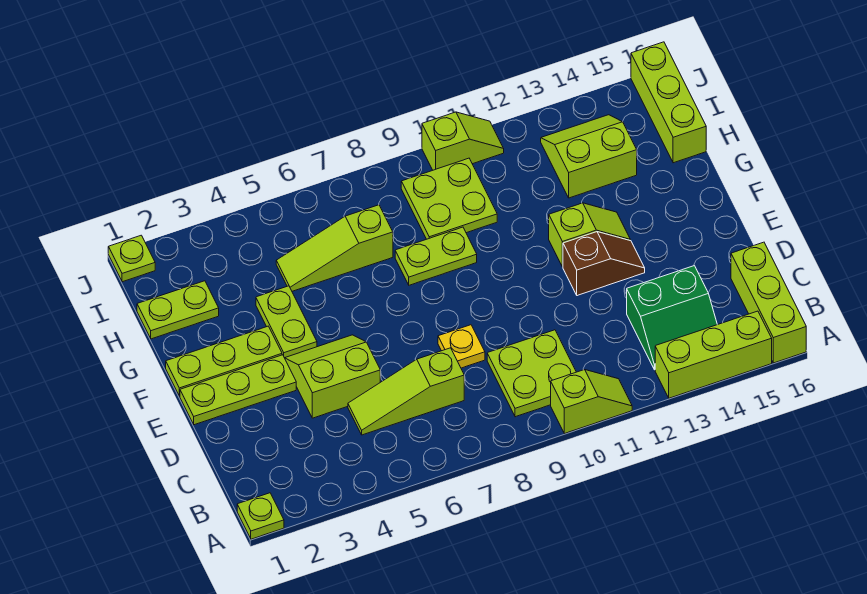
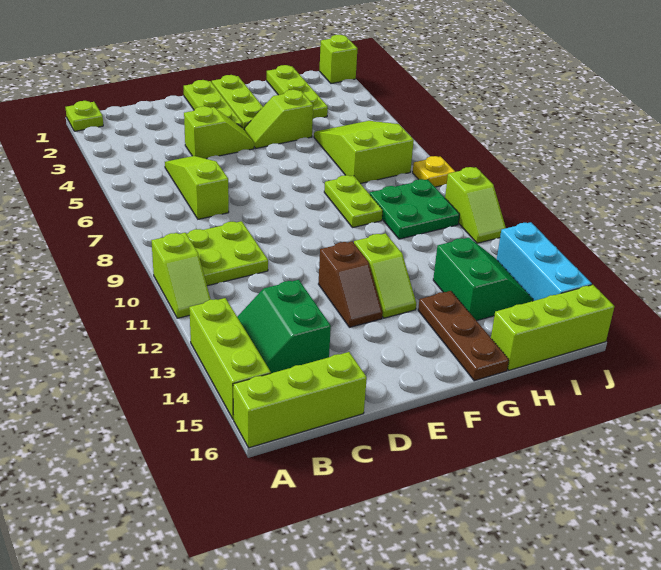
lime slope D4:E5 level 1 top D -> lime slope D4:E4 level 1 top D
yellow plate D8 level 1 -> yellow plate J8 level 1
lime plate F4:G4 level 1 -> lime slope F4:G4 level 1 top G
none -> brown plate G14:G16 level 1
lime plate H1:H2 level 1 -> lime plate H1:H3 level 1
lime slope H5:H7 level 1 top 7 -> lime slope H5:I7 level 1 top 7
lime plate H9:I10 level 1 -> green plate H9:I10 level 1
lime slope H13:I14 level 1 top H -> green slope H13:I14 level 1 top H
lime plate J1 level 1 -> lime brick J1 level 1
none -> cyan brick J13:J15 level 1

